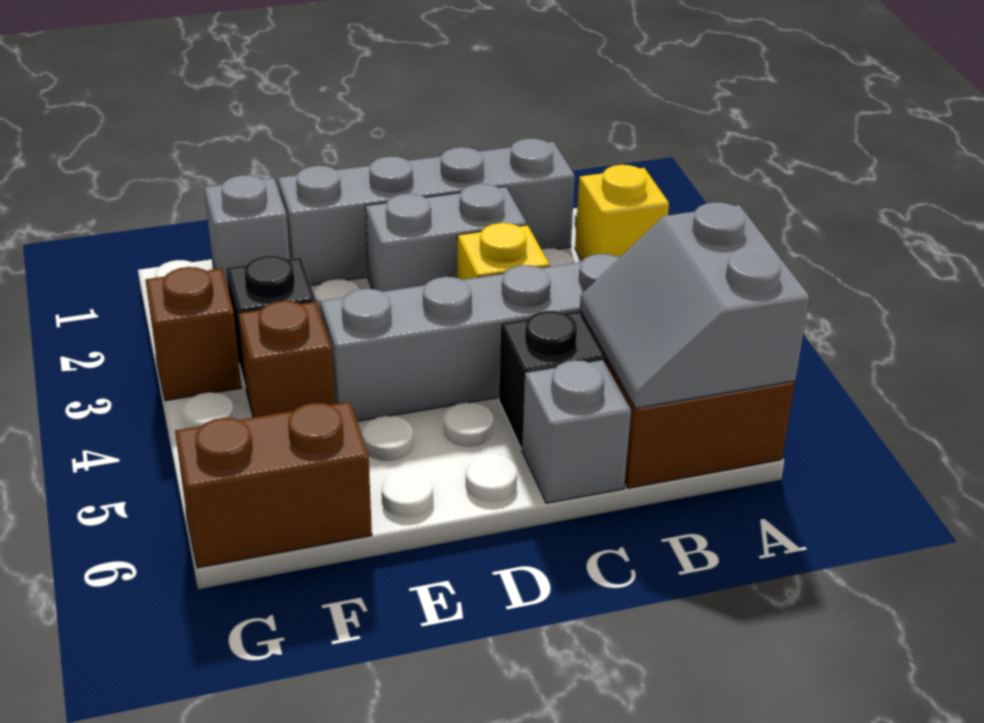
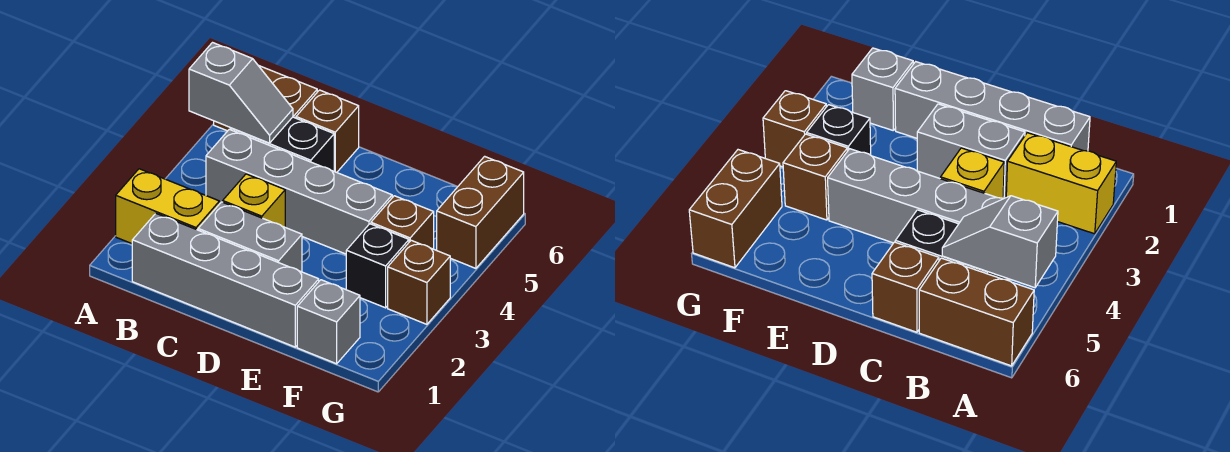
yellow brick A2 level 1 -> yellow brick A2:B2 level 1
grey slope A5:B6 level 2 top A -> grey slope A5:B5 level 2 top A
grey brick C6 level 1 -> brown brick C6 level 1
brown brick F6:G6 level 1 -> brown brick G5:G6 level 1

